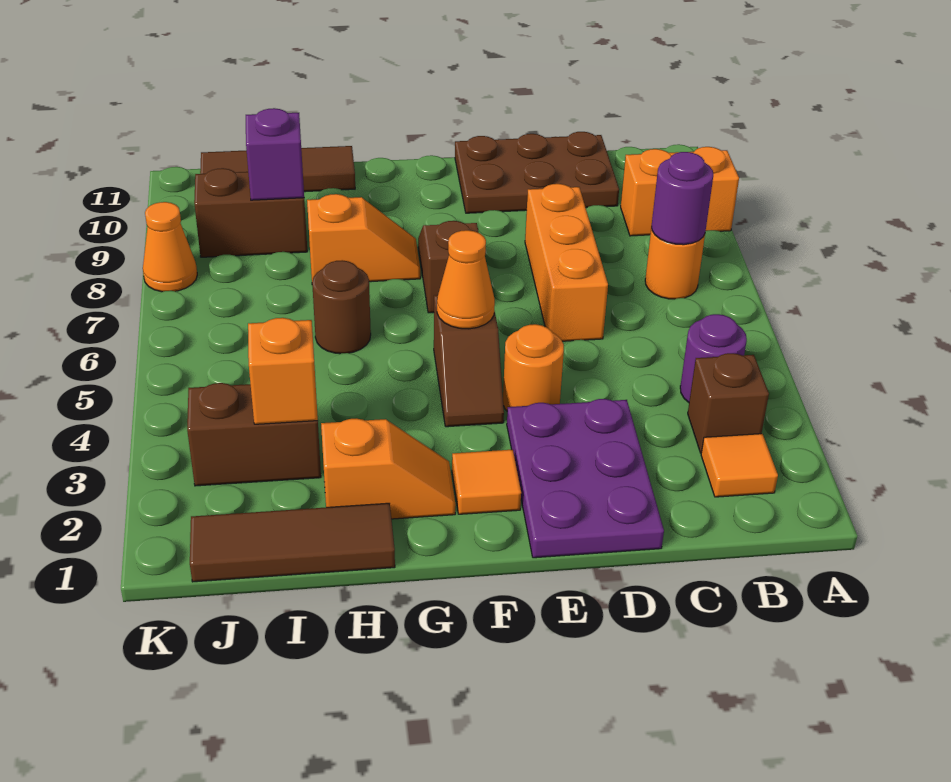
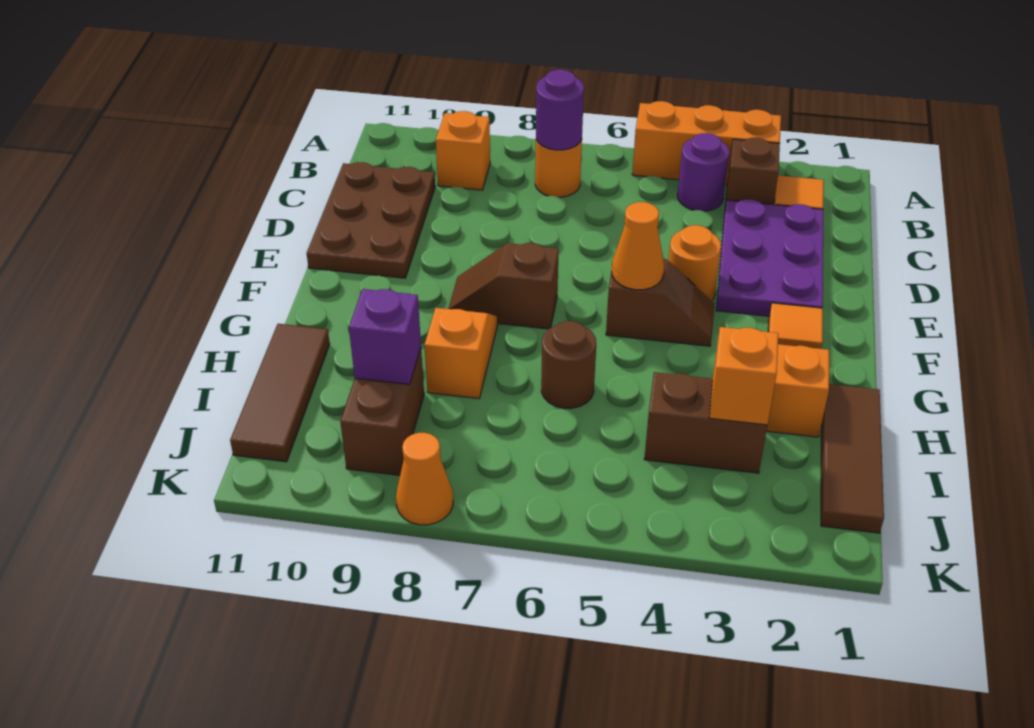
orange brick A9:B9 level 1 -> orange brick B9 level 1
purple plate D1:E3 level 1 -> purple plate C2:E3 level 1
orange brick D6:D8 level 1 -> orange brick A3:A5 level 1
brown brick I3:J3 level 1 -> brown brick I3:I4 level 1

